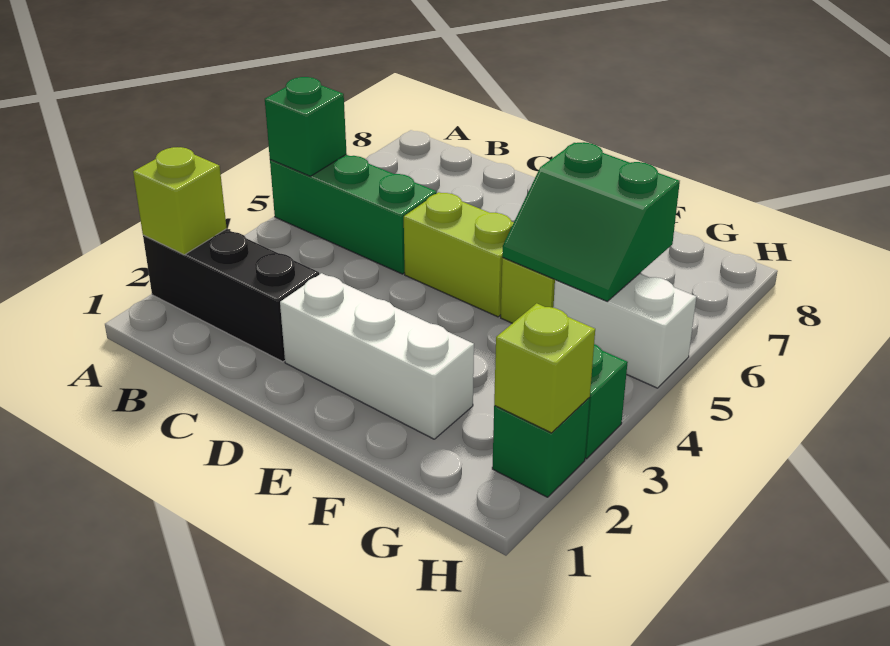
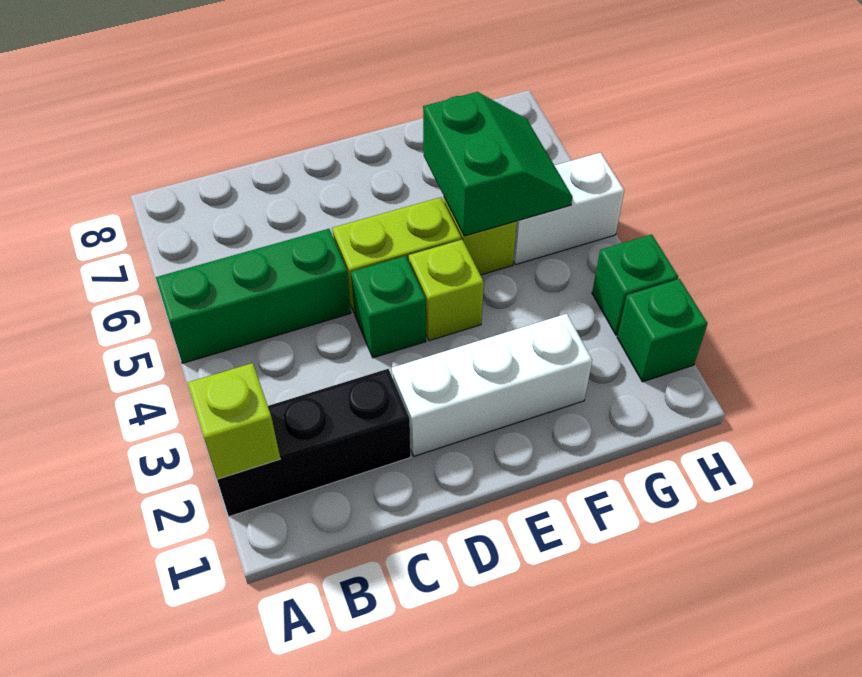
green brick A5 level 2 -> green brick D4 level 1
green slope F5:G6 level 2 top 6 -> green slope F5:G6 level 2 top F
lime brick H2 level 2 -> lime brick E4 level 1

